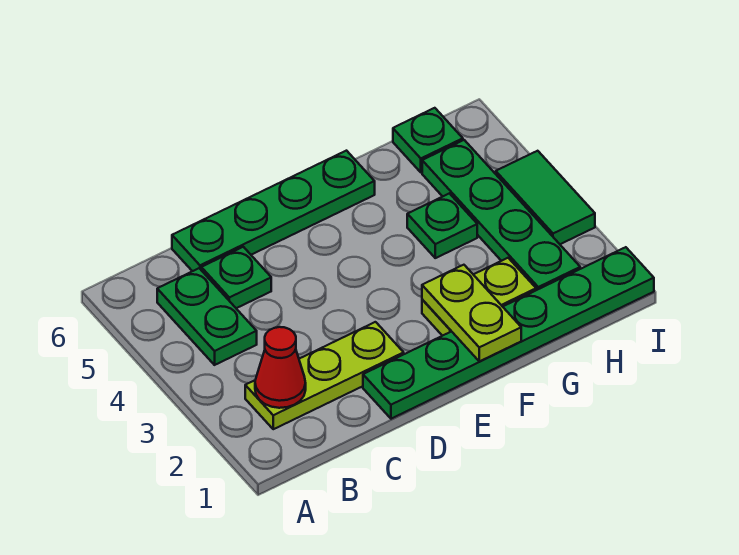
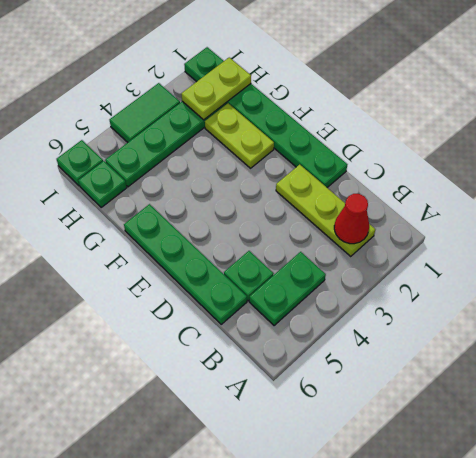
lime plate F1:F2 level 2 -> lime plate H1:H2 level 2
green plate G4 level 1 -> green plate I6 level 1

